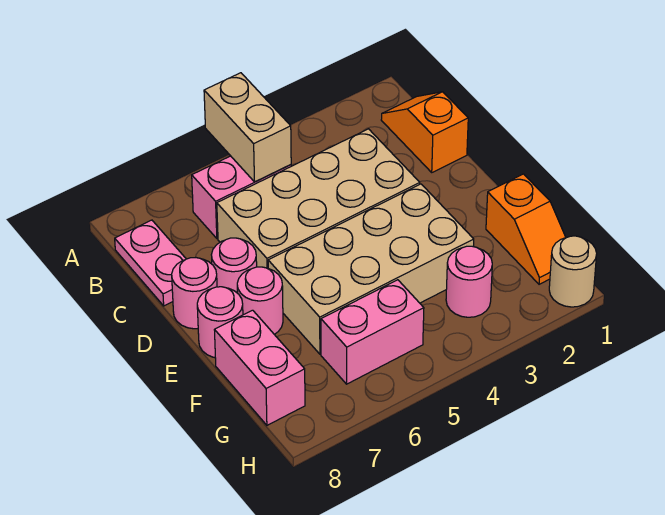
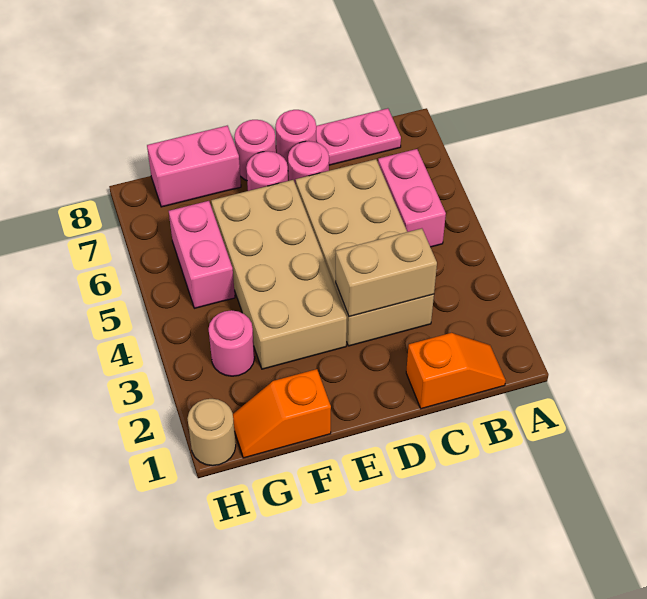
tan brick A5:B5 level 2 -> tan brick C3:D3 level 2

